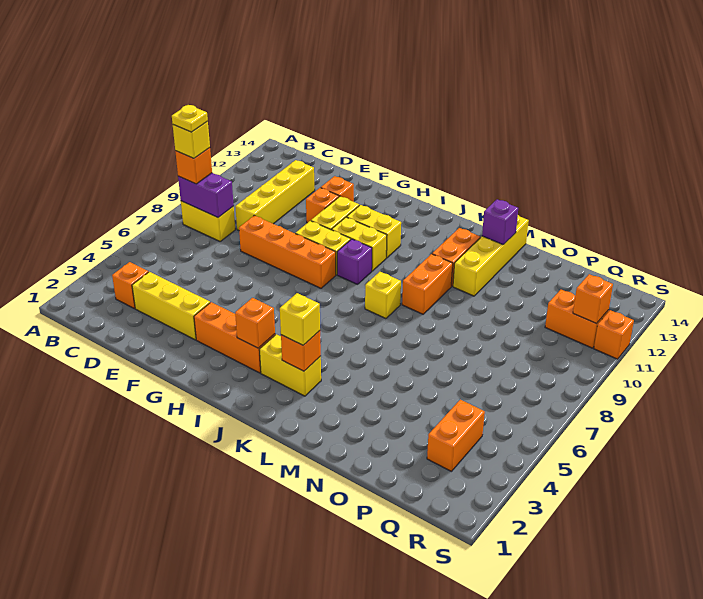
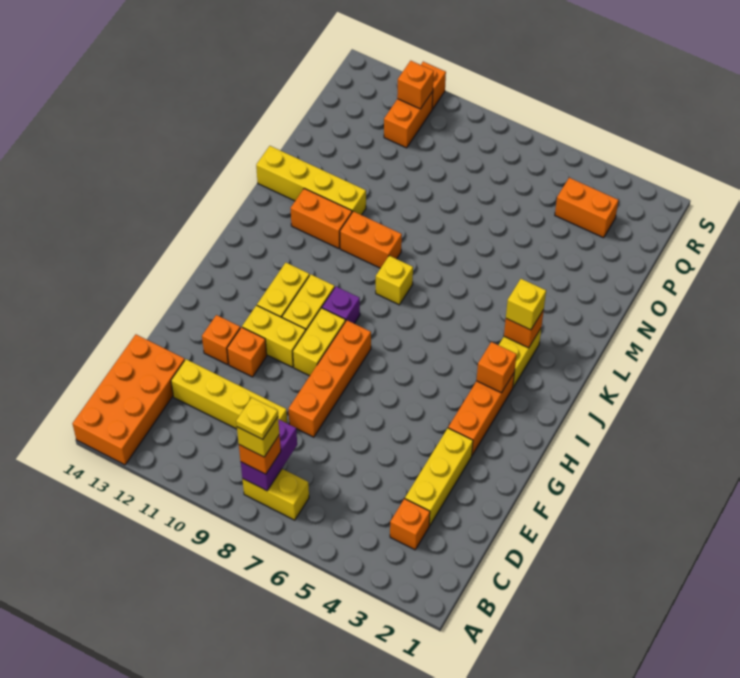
none -> orange brick A13:D14 level 1
yellow brick B8:C8 level 1 -> yellow brick B7:B8 level 1
purple brick M13 level 2 -> none

